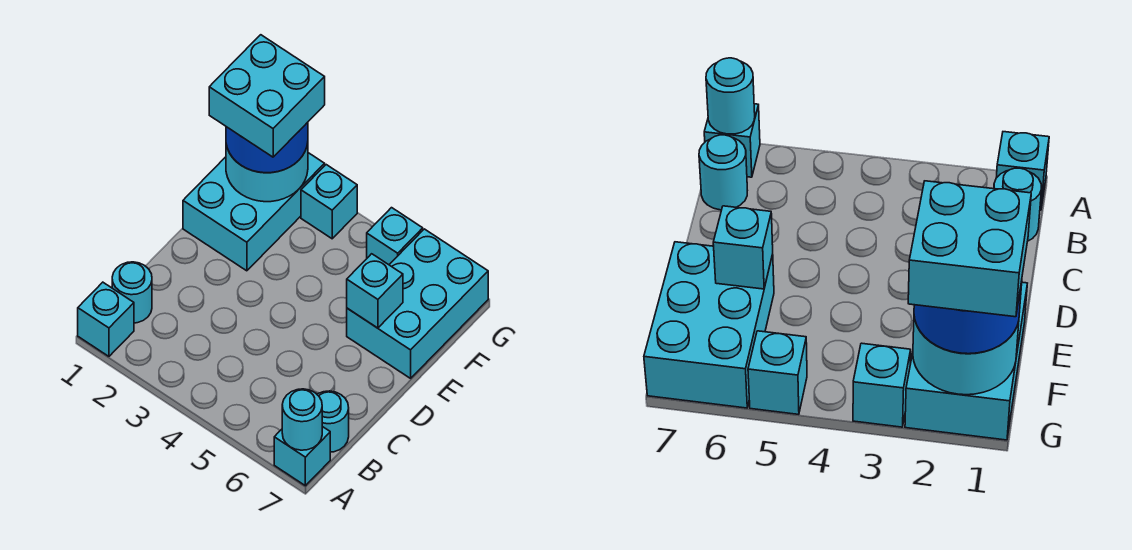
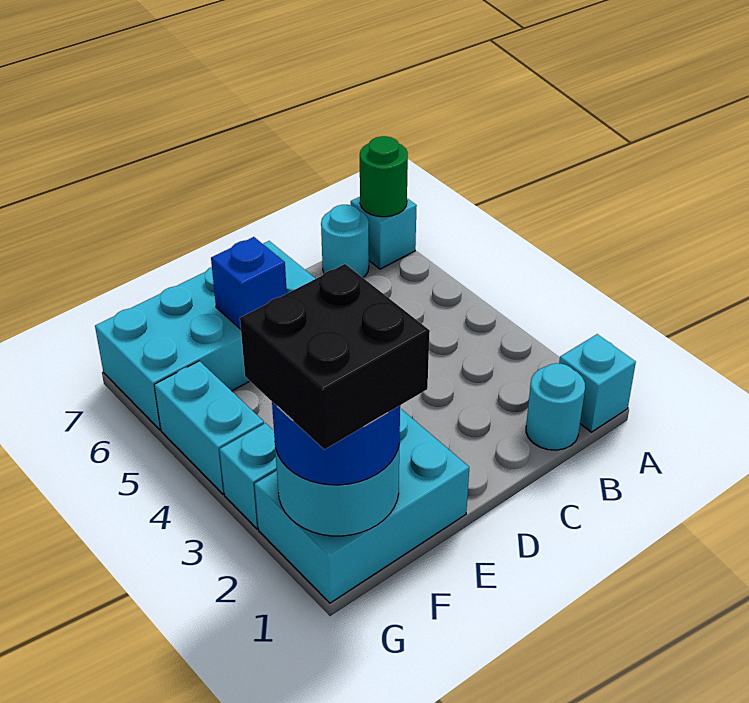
cyan round brick A7 level 2 -> green round brick A7 level 2
cyan brick E6:G7 level 1 -> cyan brick D6:G7 level 1
cyan brick E6 level 2 -> blue brick E6 level 2
cyan brick F1:G2 level 4 -> black brick F1:G2 level 4
cyan brick G5 level 1 -> cyan brick G4:G5 level 1

